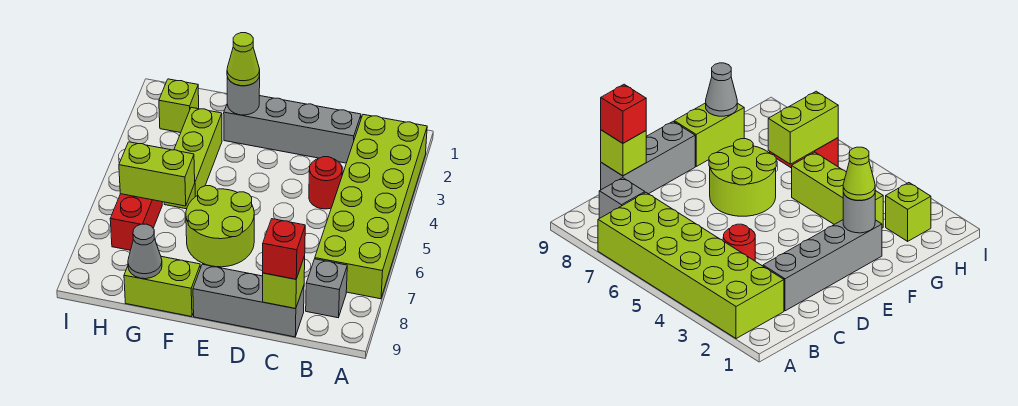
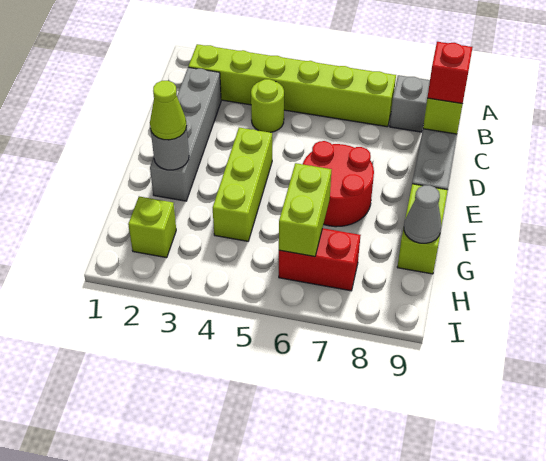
lime brick A2:B7 level 1 -> lime brick B2:B7 level 1
red round brick C4 level 1 -> lime round brick C4 level 1
lime round brick E6:F7 level 1 -> red round brick E6:F7 level 1
lime brick G3:G5 level 1 -> lime brick E4:G4 level 1

